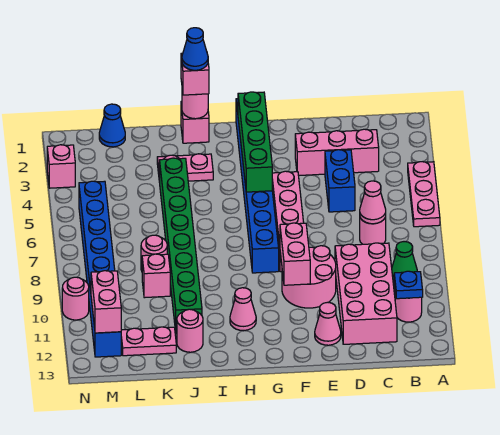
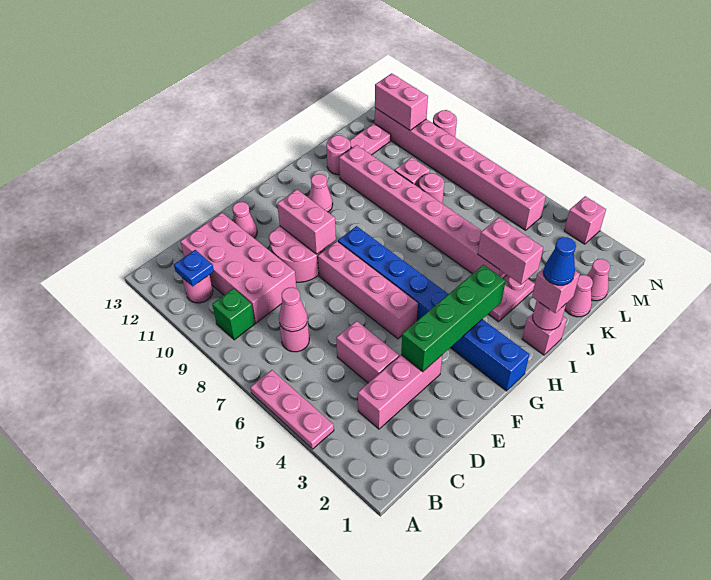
green cone B9 level 1 -> green brick B9 level 1
blue brick D4:D5 level 1 -> pink brick D4:D5 level 1
green brick G2:G5 level 2 -> green brick E3:H3 level 2
none -> pink brick J3:J4 level 2
green brick J4:J11 level 1 -> pink brick J4:J11 level 1
none -> pink cone K1 level 1
blue cone L1 level 1 -> pink cone L1 level 1
blue brick M5:M12 level 1 -> pink brick M5:M12 level 1

